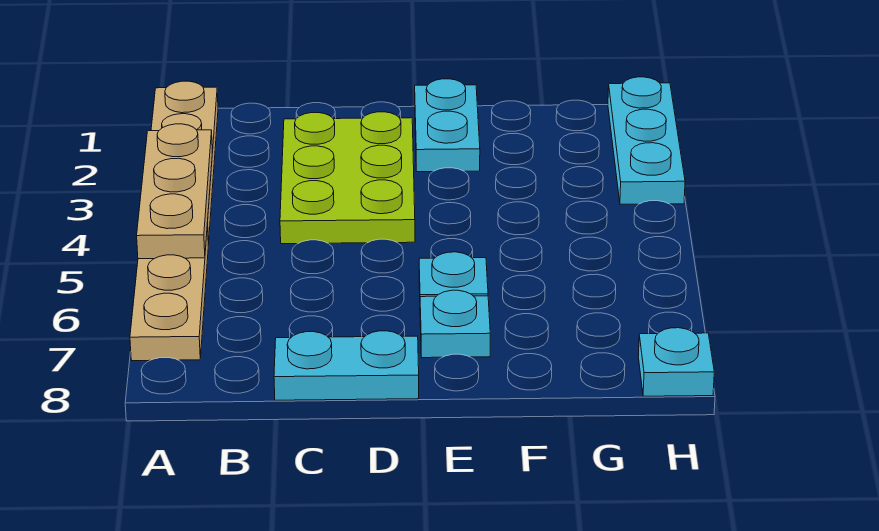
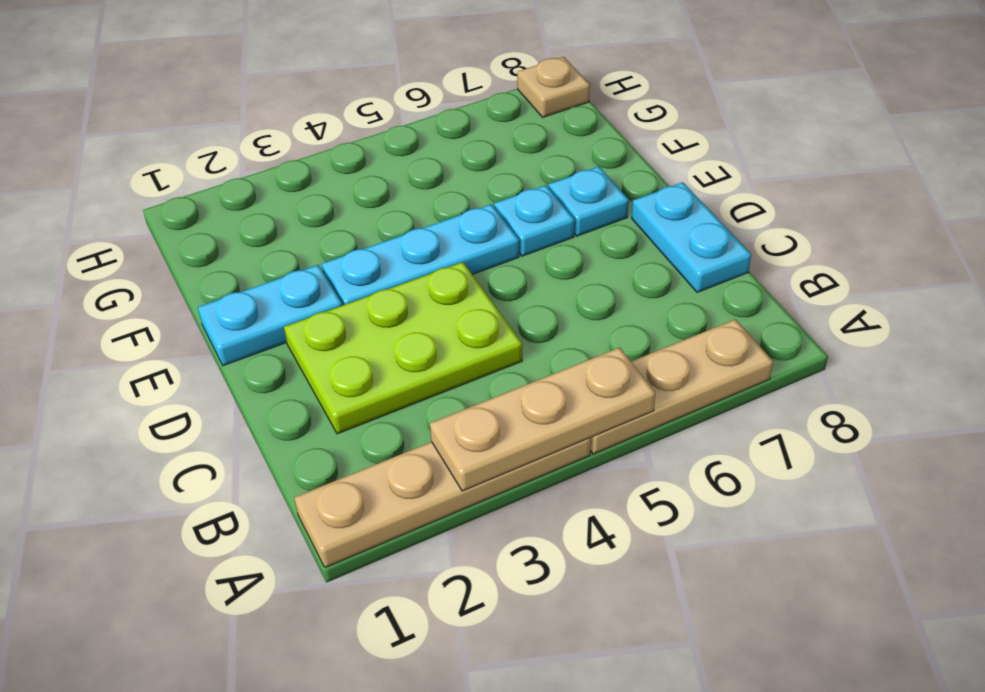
cyan plate H1:H3 level 1 -> cyan plate E3:E5 level 1
cyan plate H8 level 1 -> tan plate H8 level 1

